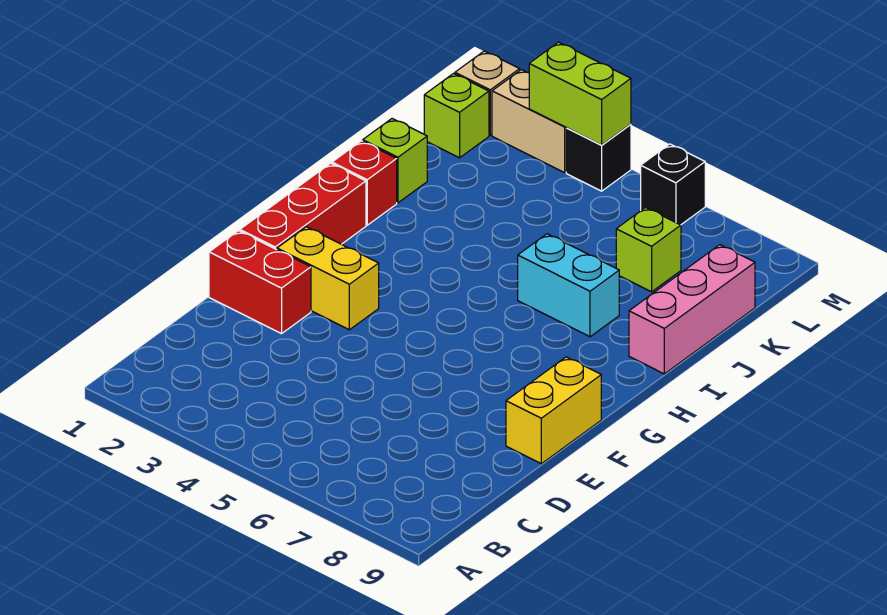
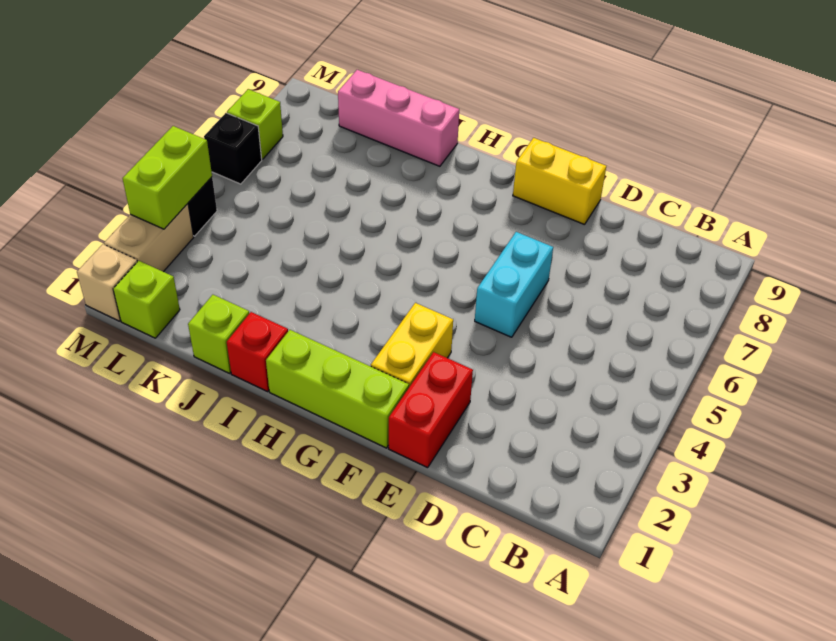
red brick F1:H1 level 1 -> lime brick F1:H1 level 1
cyan brick I6:I7 level 1 -> cyan brick E5:E6 level 1
lime brick K7 level 1 -> lime brick M7 level 1

